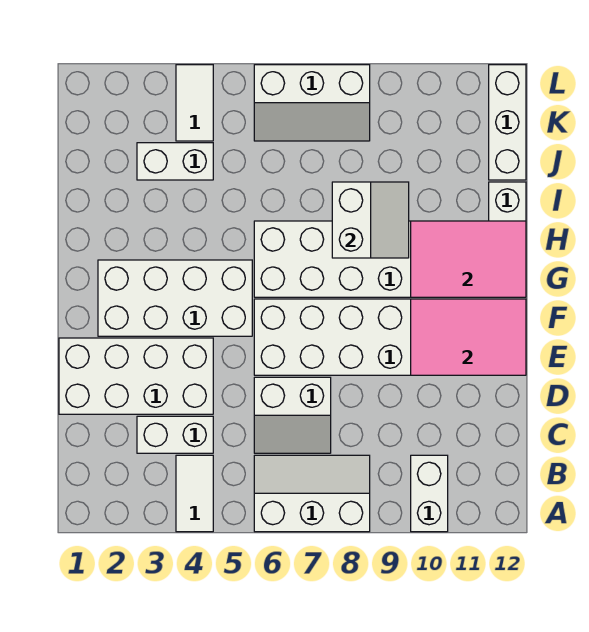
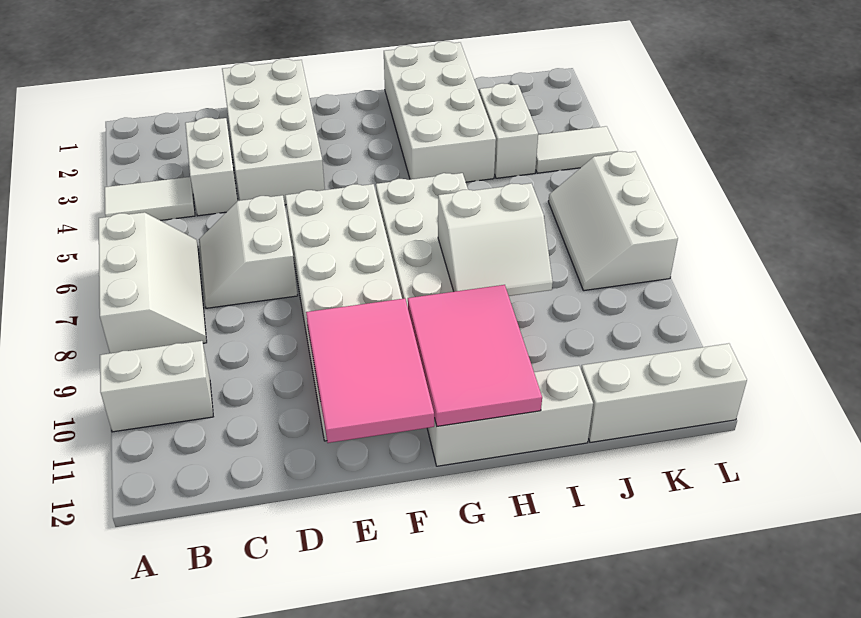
white brick F2:G5 level 1 -> white brick H1:I4 level 1

